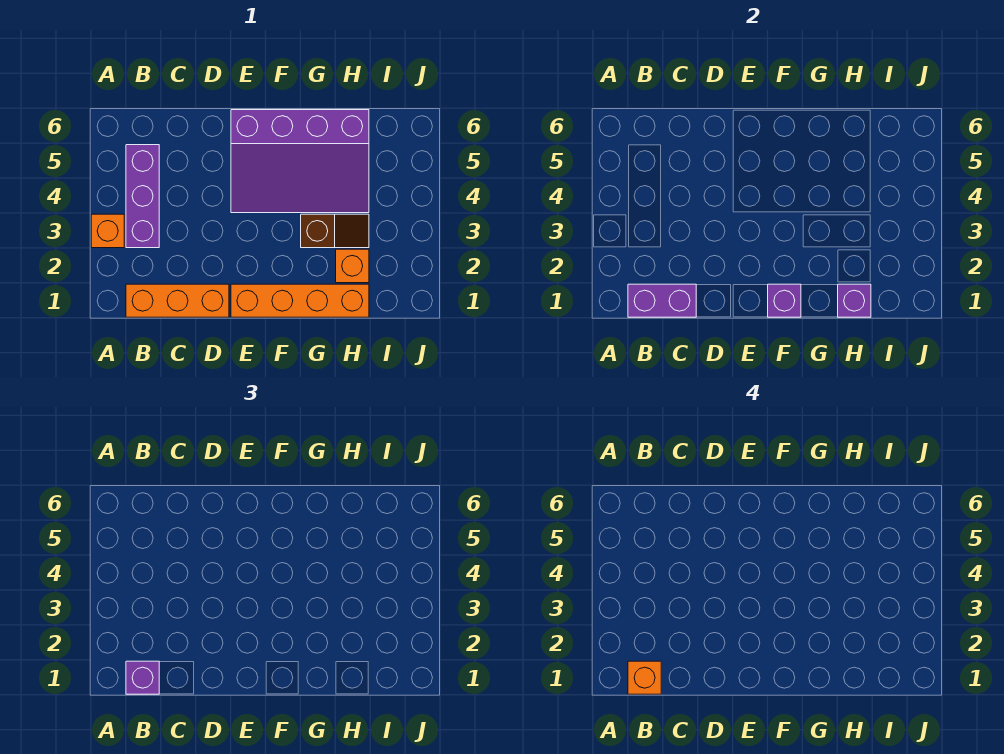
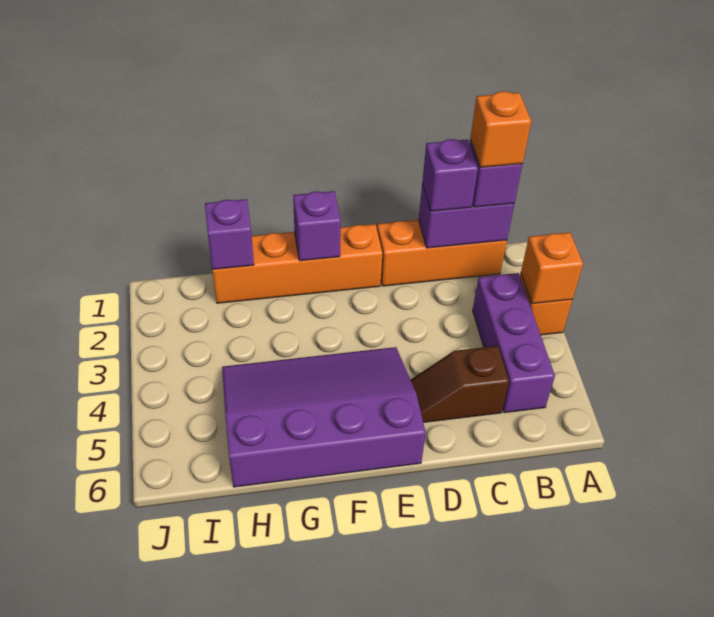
none -> purple brick C1 level 3
brown slope G3:H3 level 1 top G -> brown slope C5:D5 level 1 top C
orange brick H2 level 1 -> orange brick A3 level 2

